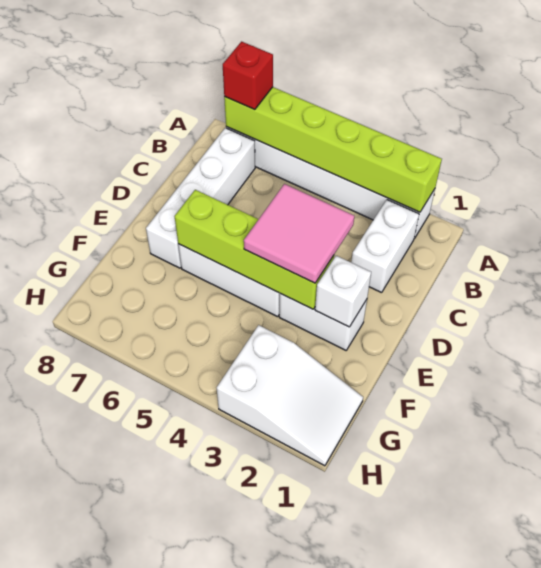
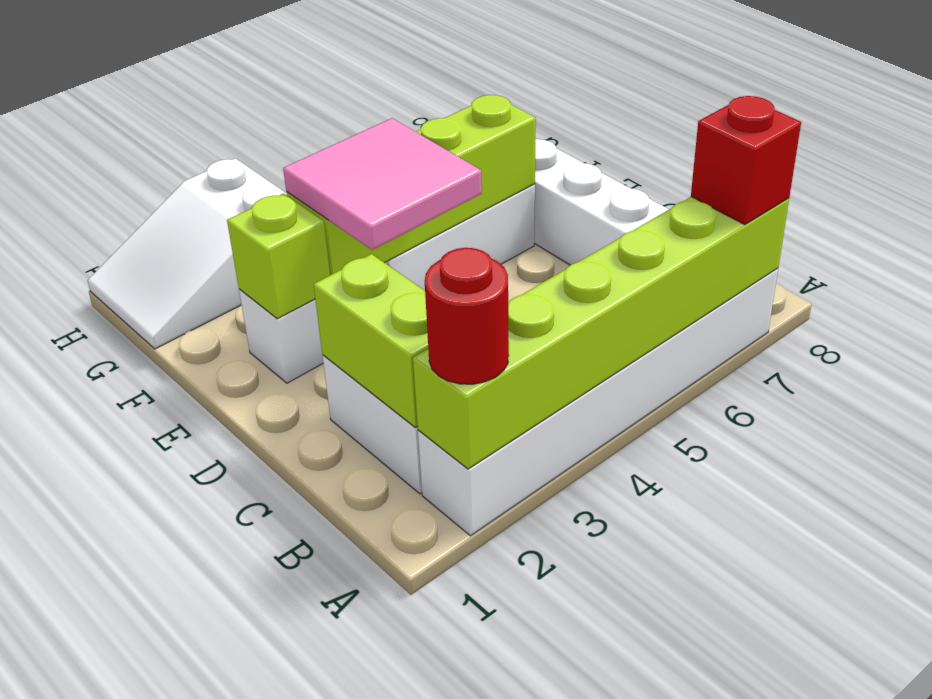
none -> red round brick A2 level 3
none -> lime brick B2:C2 level 2
white brick E2 level 2 -> lime brick E2 level 2

